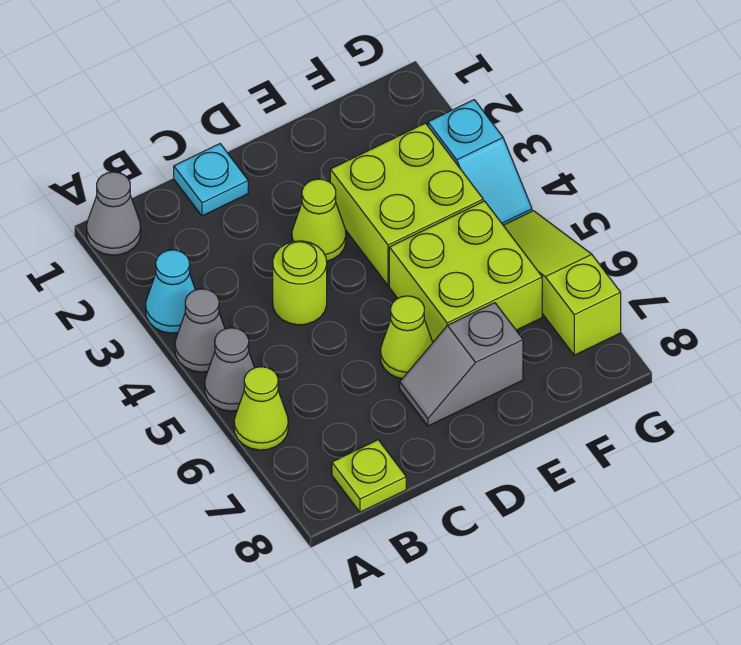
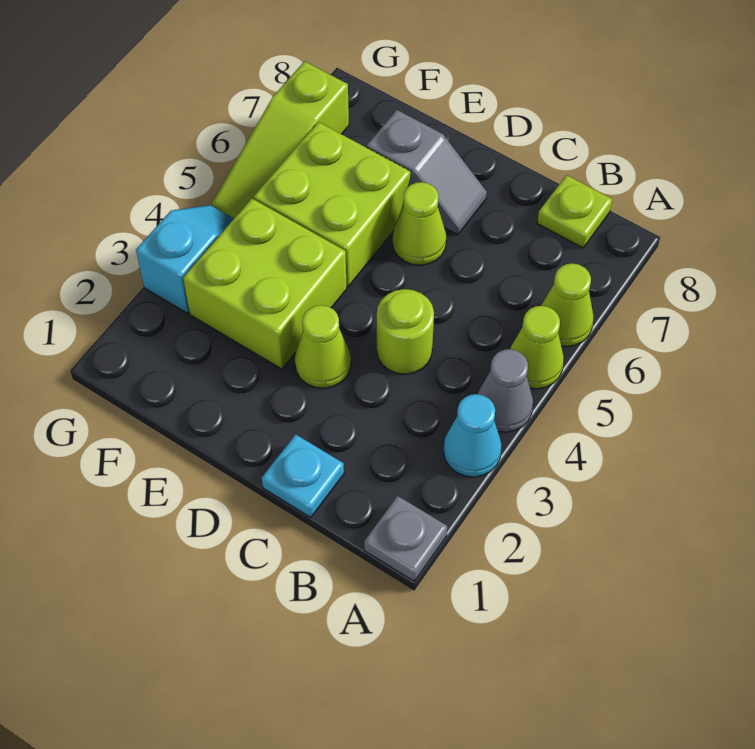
grey cone A1 level 1 -> grey plate A1 level 1
grey cone A5 level 1 -> lime cone A5 level 1

